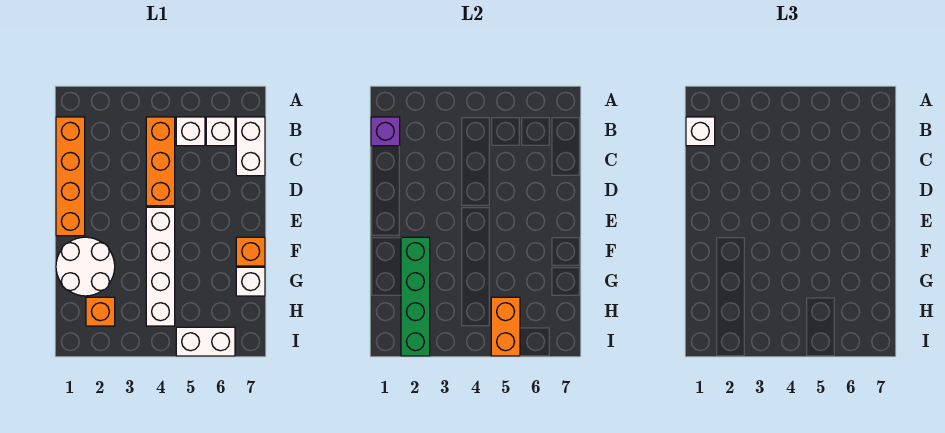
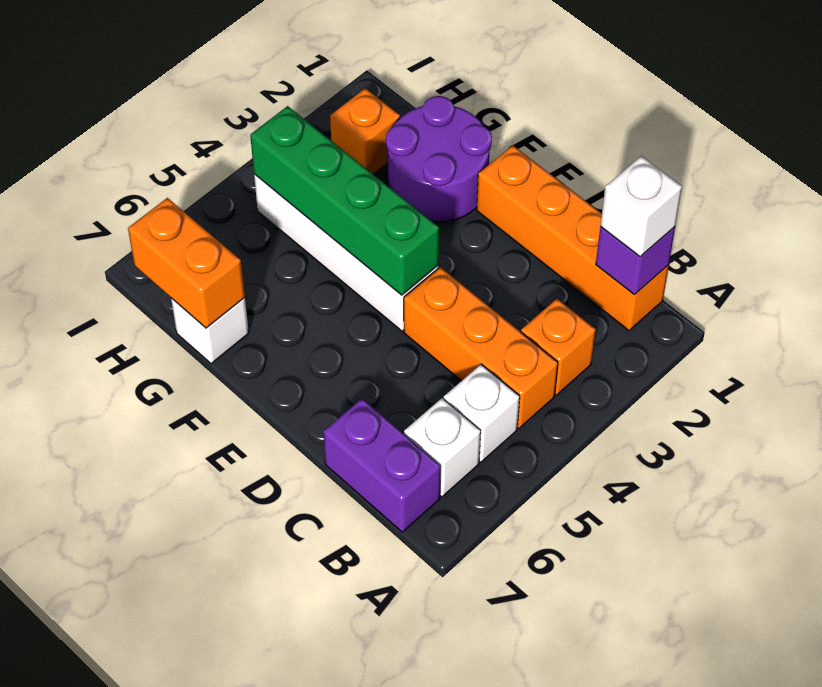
white brick B7:C7 level 1 -> purple brick B7:C7 level 1
white round brick F1:G2 level 1 -> purple round brick F1:G2 level 1
green brick F2:I2 level 2 -> green brick E4:H4 level 2
orange brick F7 level 1 -> orange brick B3 level 1
orange brick H5:I5 level 2 -> orange brick G7:H7 level 2
white brick I5:I6 level 1 -> none

